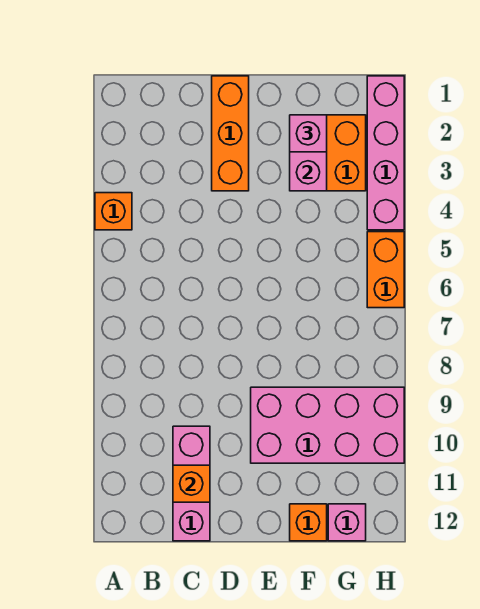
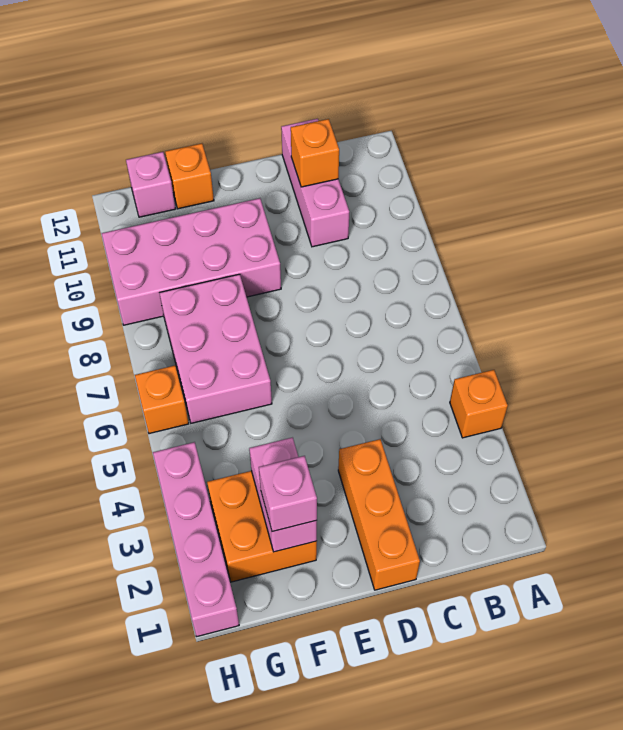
none -> pink brick F6:G8 level 1
orange brick H5:H6 level 1 -> orange brick H6 level 1

